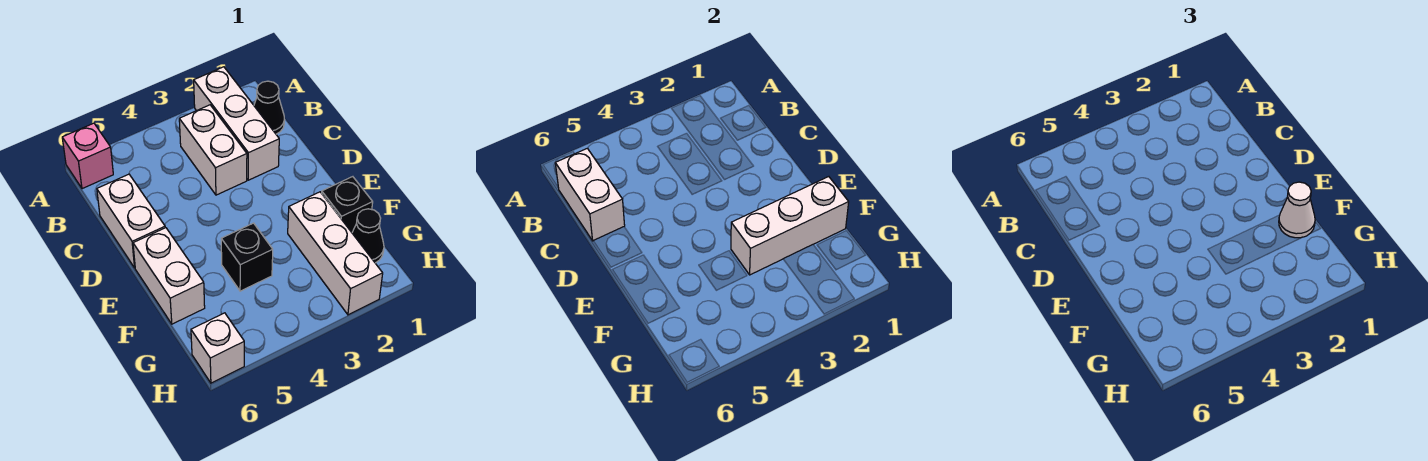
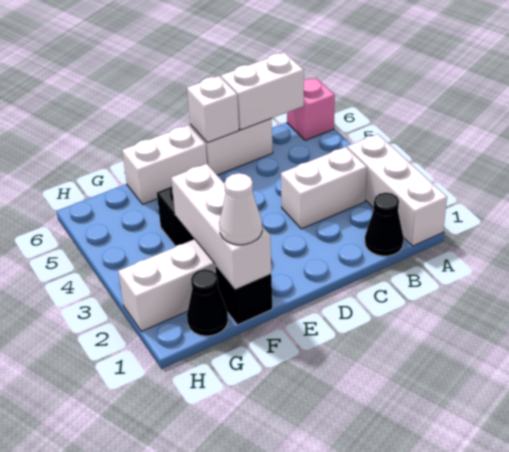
white brick A2:C2 level 1 -> white brick A1:A3 level 1
white brick H6 level 1 -> white brick D6 level 2

